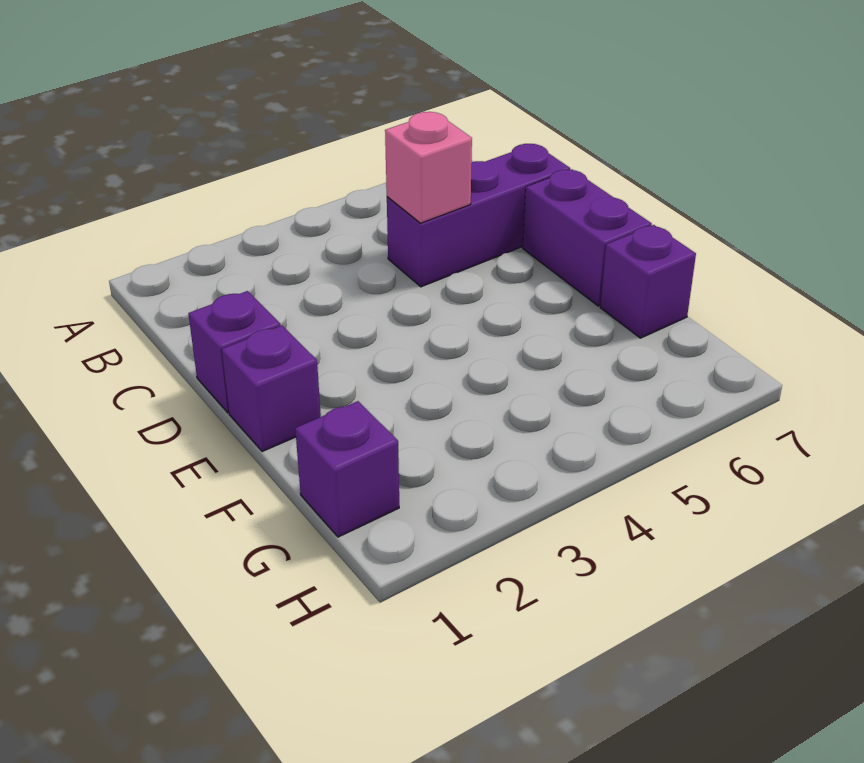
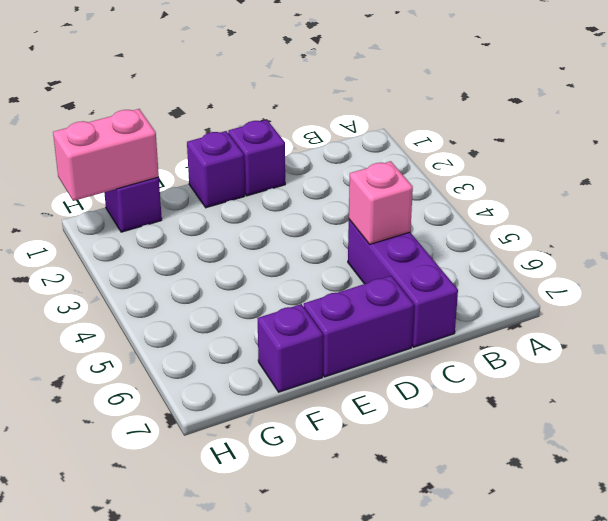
none -> pink brick G1:H1 level 2

